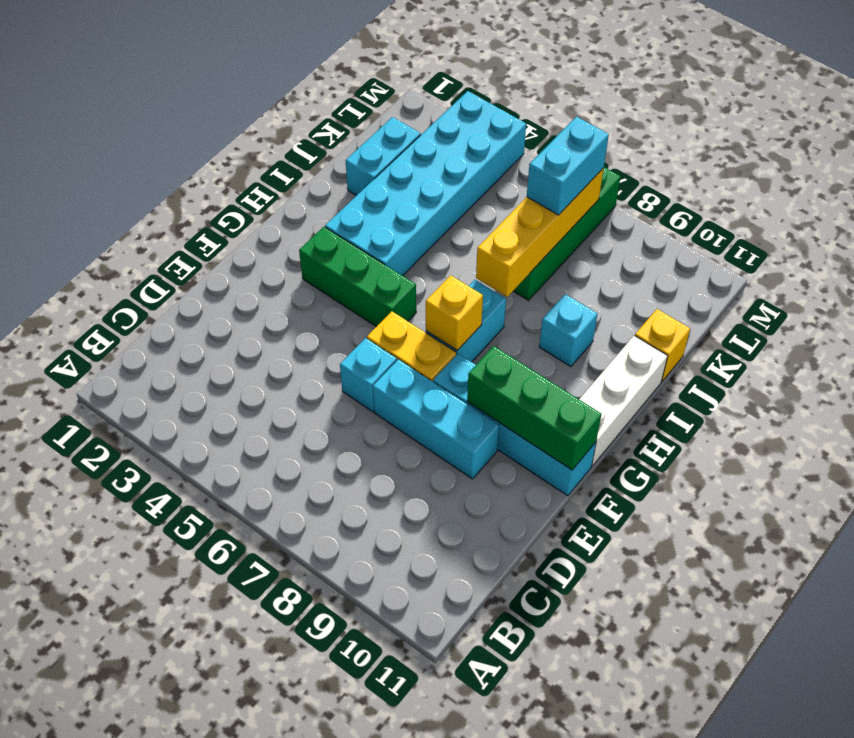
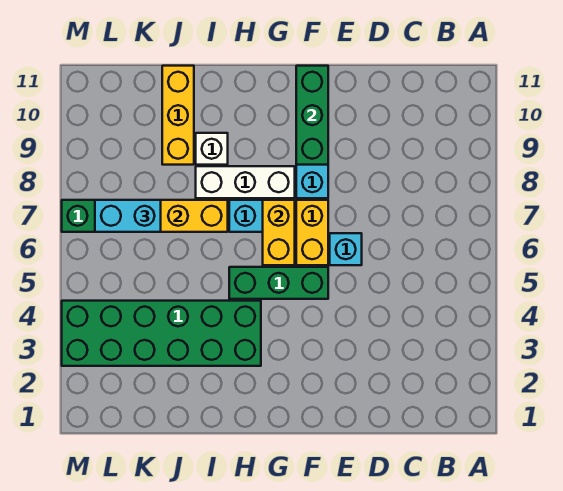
cyan brick E7:E9 level 1 -> none
green brick G3:G5 level 1 -> green brick F5:H5 level 1
yellow brick G7 level 2 -> yellow brick G6:G7 level 2
white brick G11:I11 level 1 -> white brick G8:I8 level 1
cyan brick H3:M4 level 1 -> green brick H3:M4 level 1
cyan brick I9 level 1 -> white brick I9 level 1
cyan brick J2:K2 level 1 -> none
yellow brick J11 level 1 -> yellow brick J9:J11 level 1

